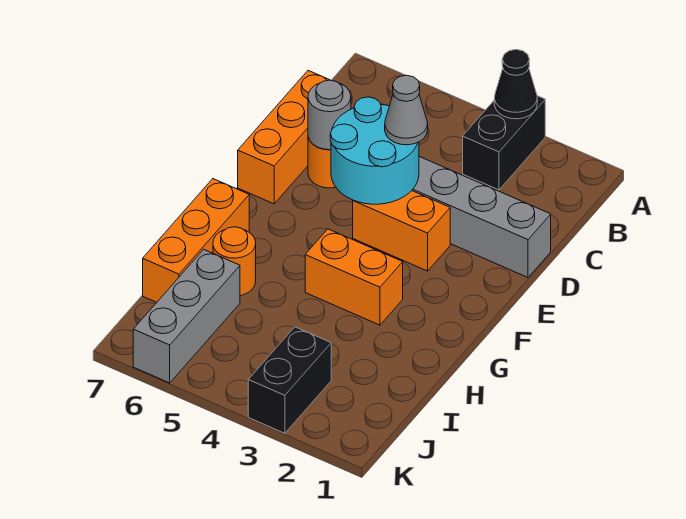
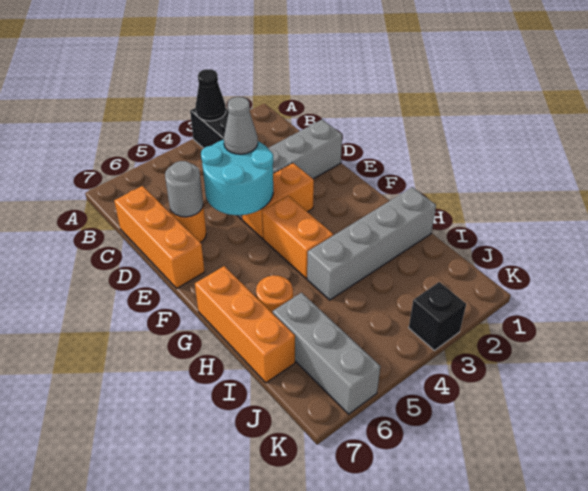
orange brick G3:G4 level 1 -> orange brick F4:G4 level 1
none -> grey brick H1:H4 level 1
black brick J3:K3 level 1 -> black brick K3 level 1

